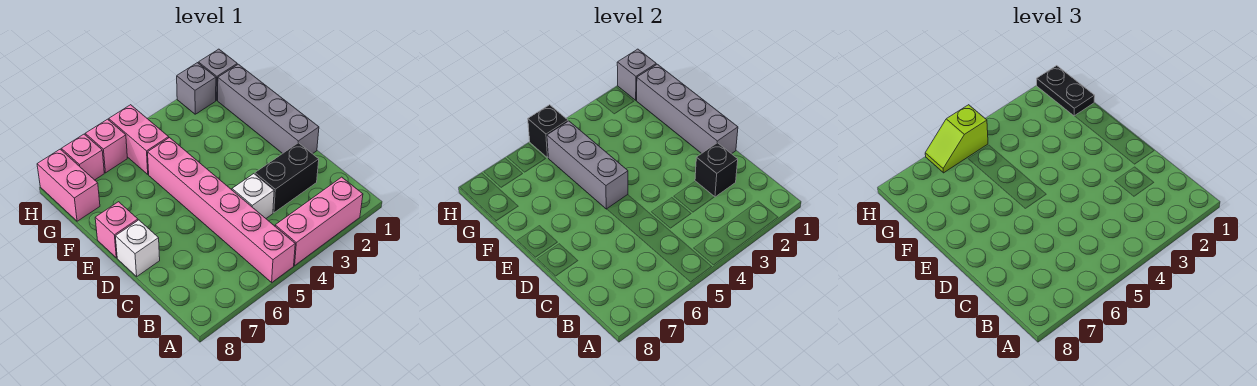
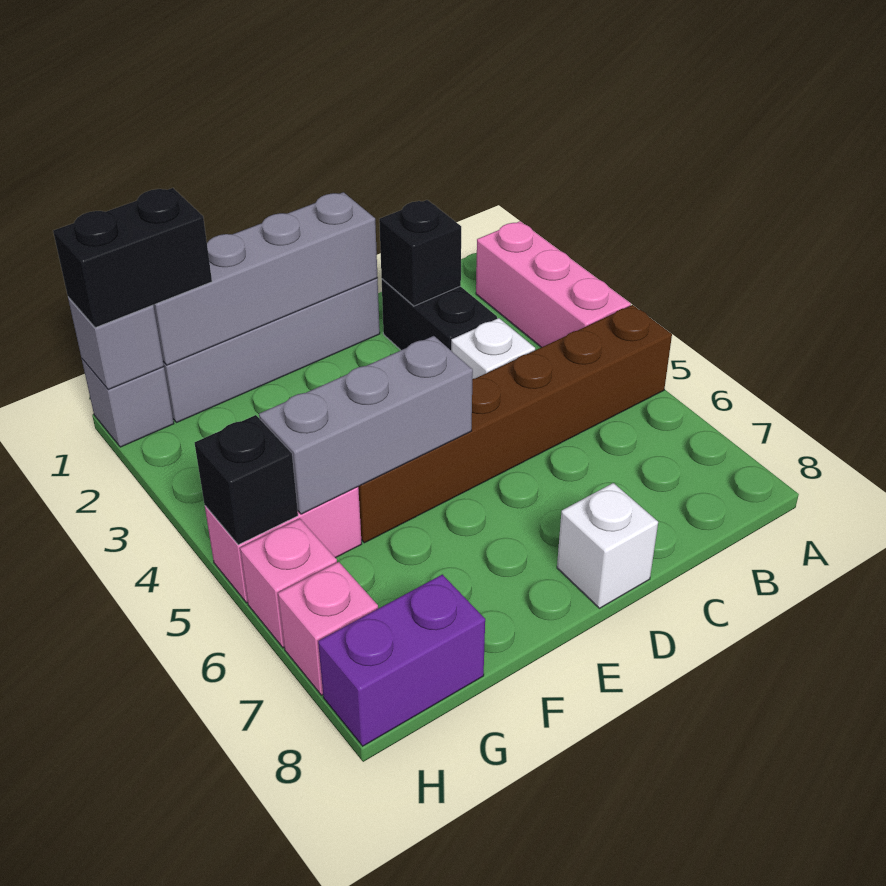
pink brick A5:F5 level 1 -> brown brick A5:F5 level 1
pink brick E8 level 1 -> none
black plate G1:H1 level 3 -> black brick G1:H1 level 3
pink brick G8:H8 level 1 -> purple brick G8:H8 level 1
grey brick H2 level 1 -> none
lime slope H5:H6 level 3 top 5 -> none

